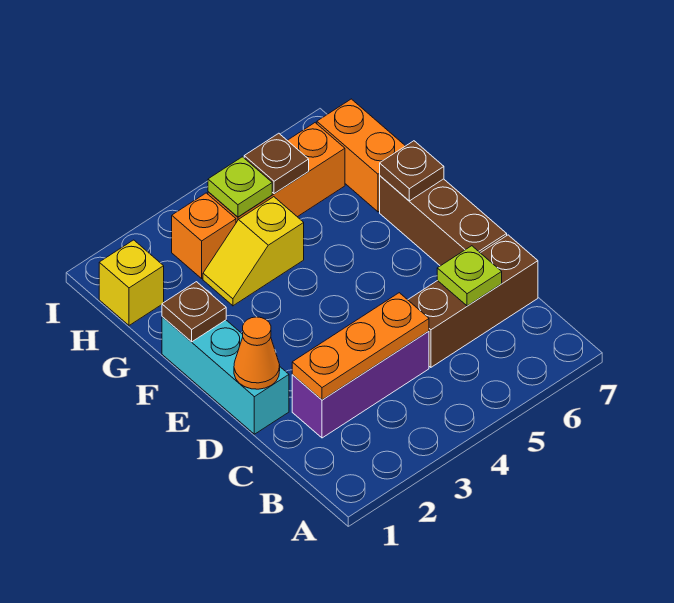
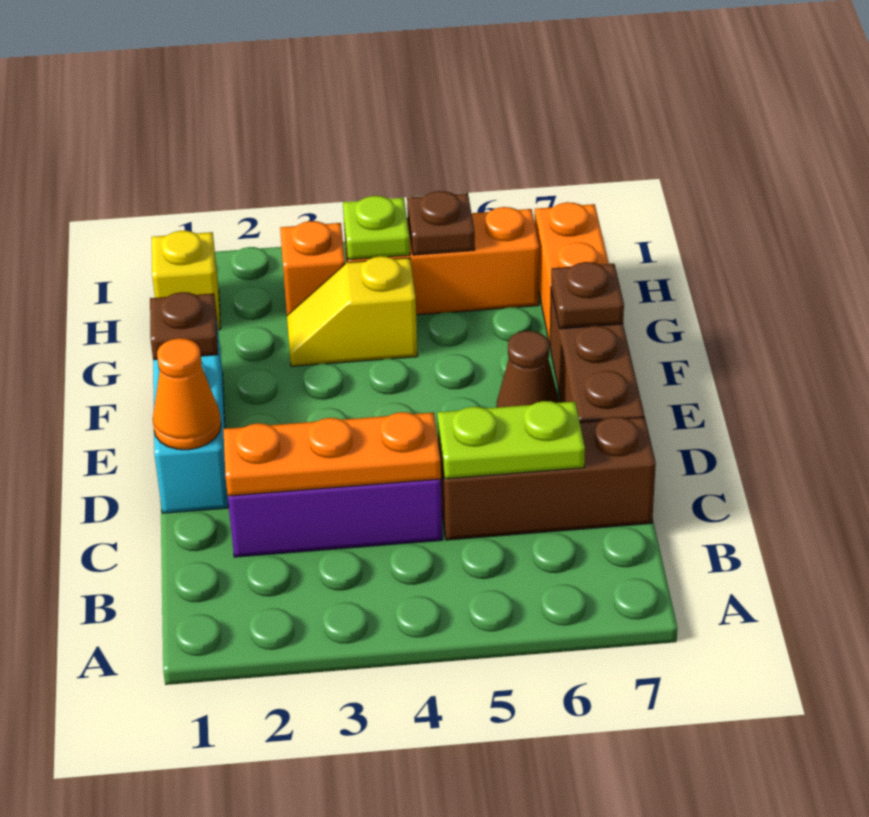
lime plate C6 level 2 -> lime plate C5:C6 level 2
none -> brown cone E6 level 1

